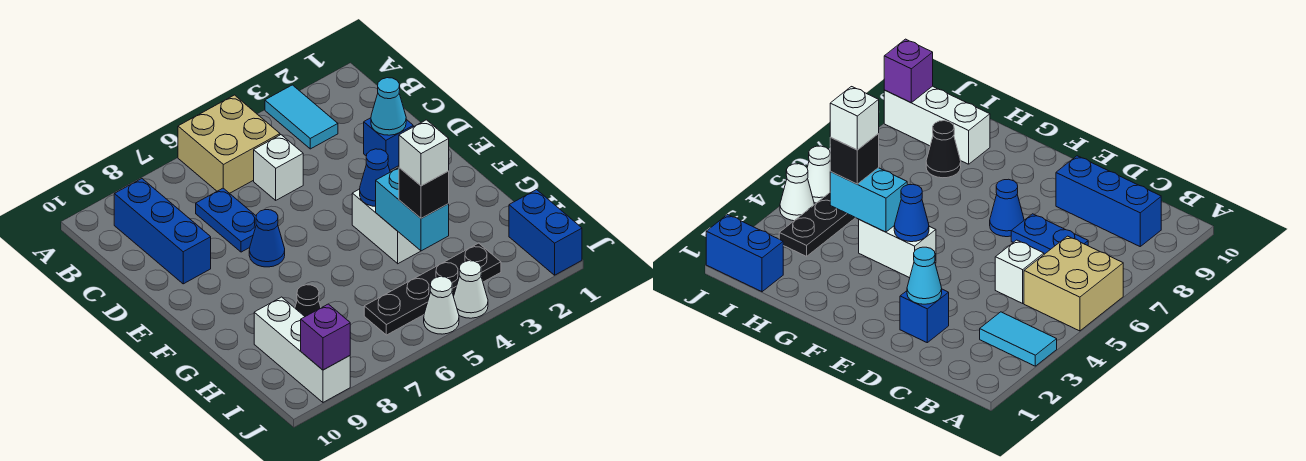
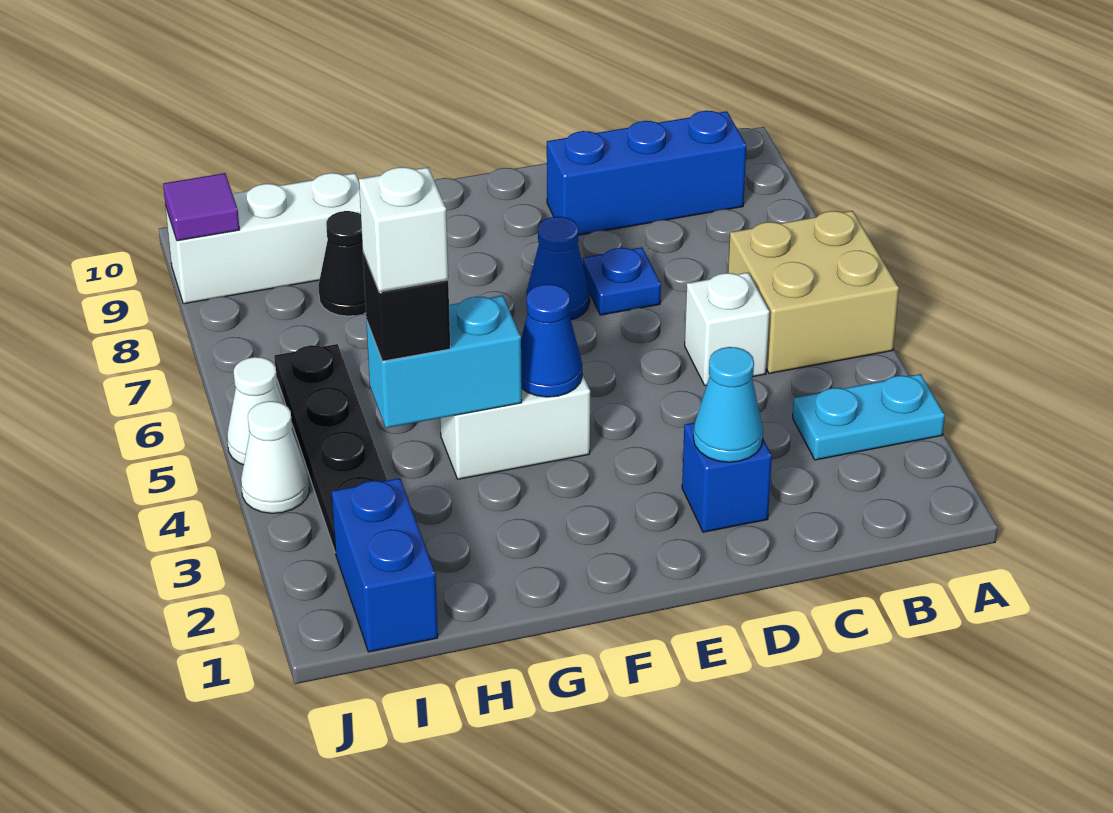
cyan tile A3:B3 level 1 -> cyan plate A3:B3 level 1
blue plate C7:D7 level 1 -> blue plate D7 level 1
blue brick I1:J1 level 1 -> blue brick I1:I2 level 1
purple brick J9 level 2 -> purple tile J9 level 2

